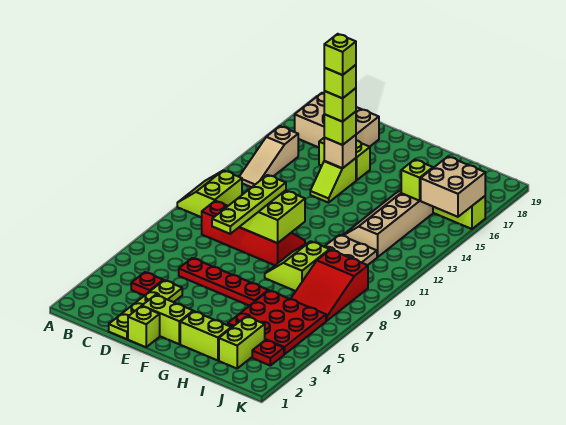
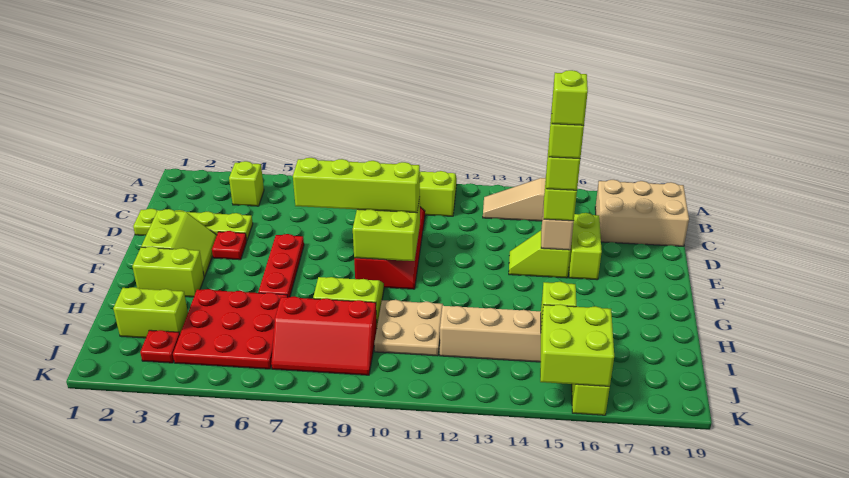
tan brick B17:D18 level 1 -> tan brick B17:C19 level 1
red plate C4 level 1 -> red plate E4 level 1
red plate D6:G6 level 1 -> red plate E6:G6 level 1
lime brick E1 level 1 -> lime brick B4 level 1
lime plate E7:E10 level 3 -> lime brick E7:E10 level 3
lime brick G2:H2 level 1 -> lime brick G2:G3 level 1
red slope I7:J9 level 1 top 9 -> red slope I7:J9 level 1 top I
tan brick J15:K16 level 2 -> lime brick J15:K16 level 2

